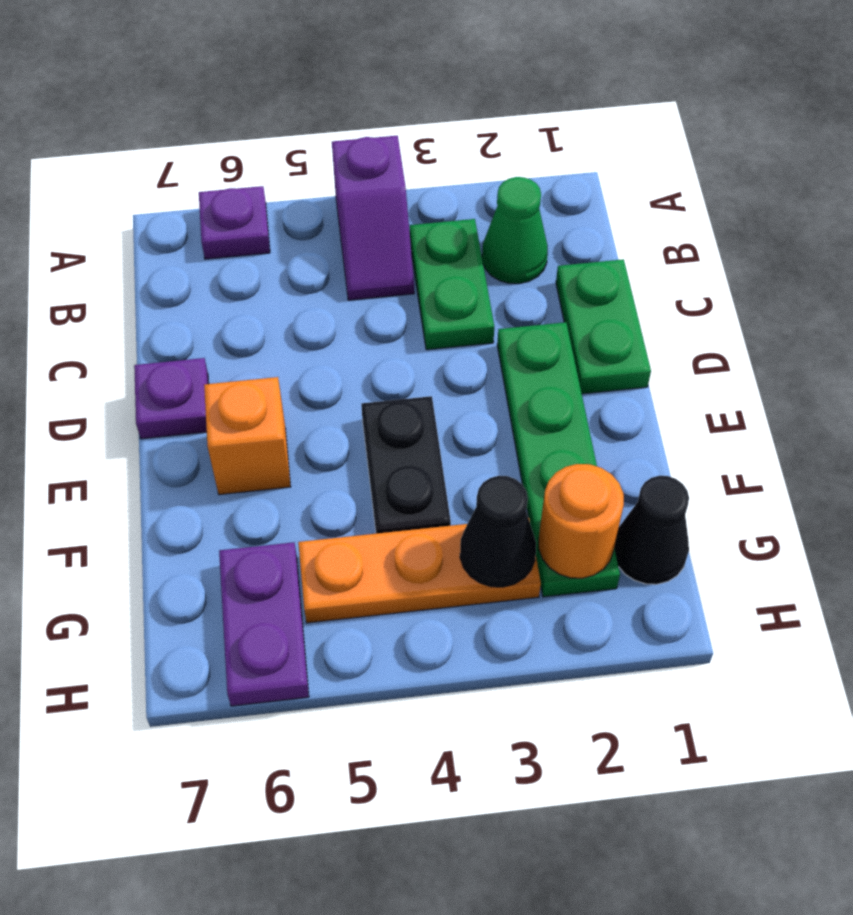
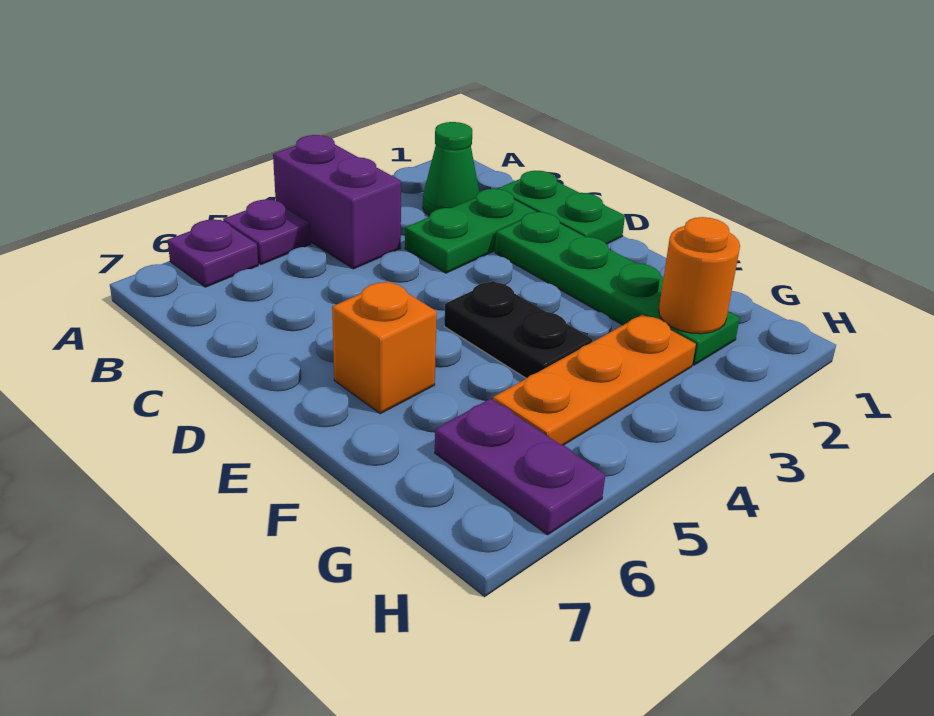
purple slope A4:B4 level 1 top A -> purple brick A4:B4 level 1
green plate B3:C3 level 1 -> green plate C2:C3 level 1
purple plate D7 level 1 -> purple plate A5 level 1
black cone G1 level 1 -> none
black cone G3 level 2 -> none

